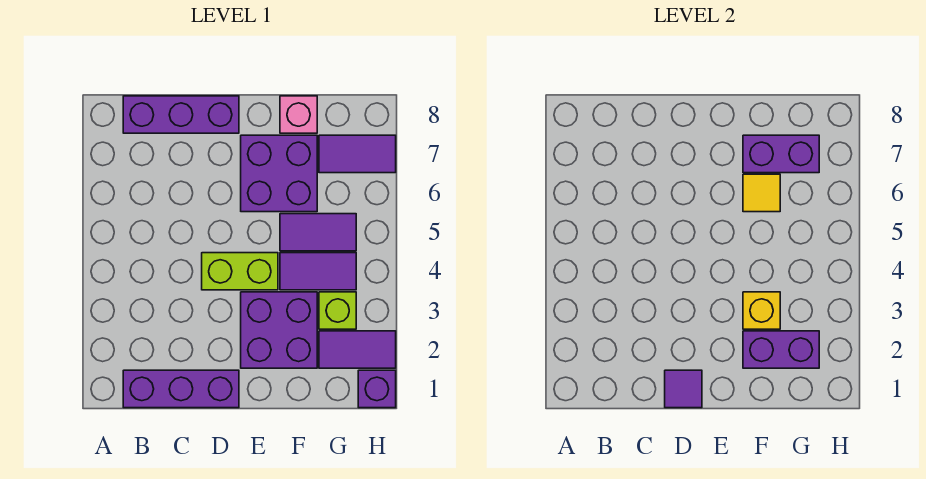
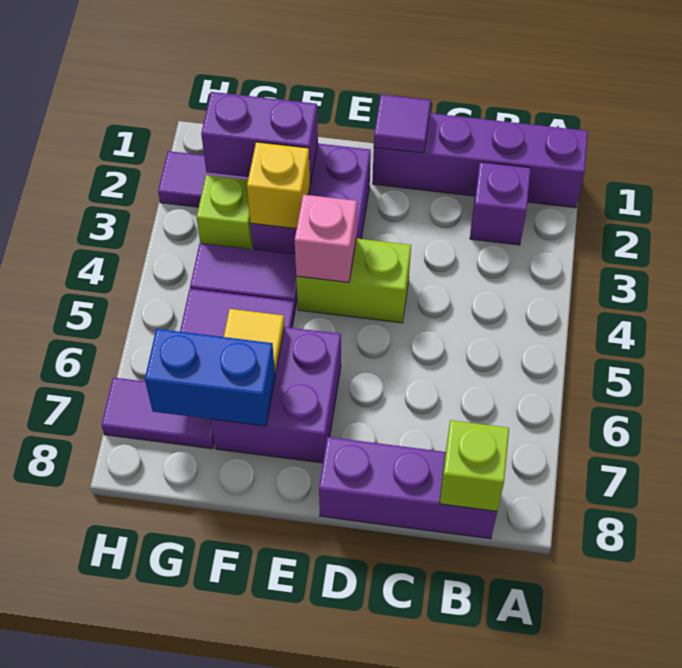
purple brick B1:D1 level 1 -> purple brick A1:D1 level 1
none -> lime brick B8 level 2
purple brick F7:G7 level 2 -> blue brick F7:G7 level 2
pink brick F8 level 1 -> pink brick E4 level 2
purple brick H1 level 1 -> purple brick B2 level 1

